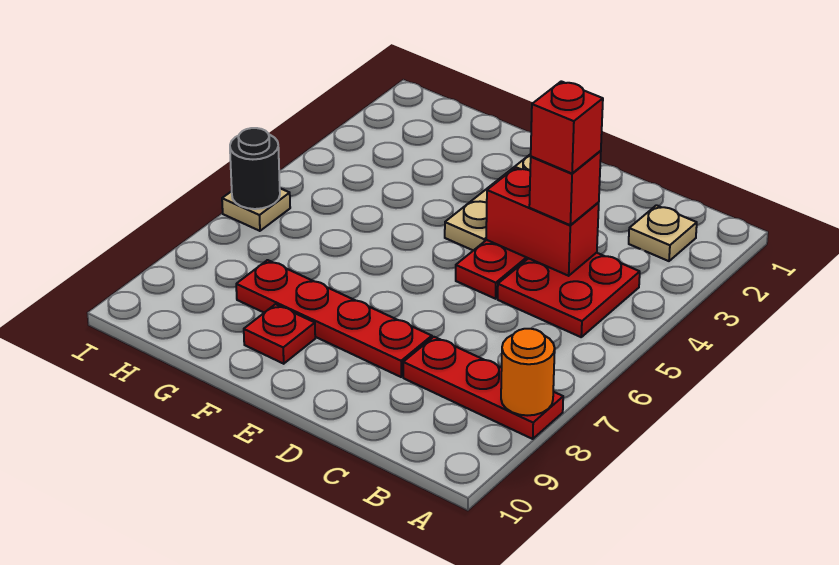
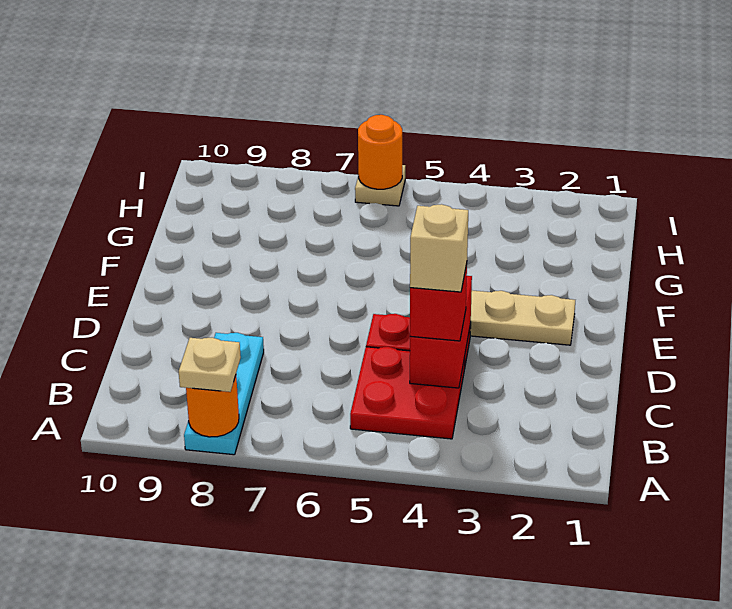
red plate A8:C8 level 1 -> cyan plate A8:C8 level 1
tan plate B2 level 1 -> tan plate A8 level 3
red brick C4 level 4 -> tan brick C4 level 4
red plate D8:G8 level 1 -> none
red plate F9 level 1 -> none
black round brick I6 level 2 -> orange round brick I6 level 2

